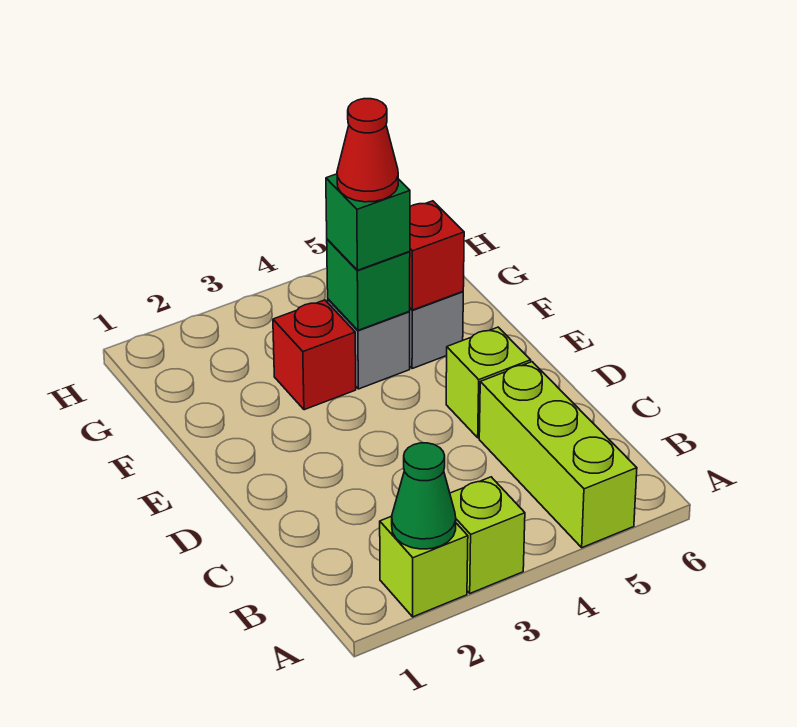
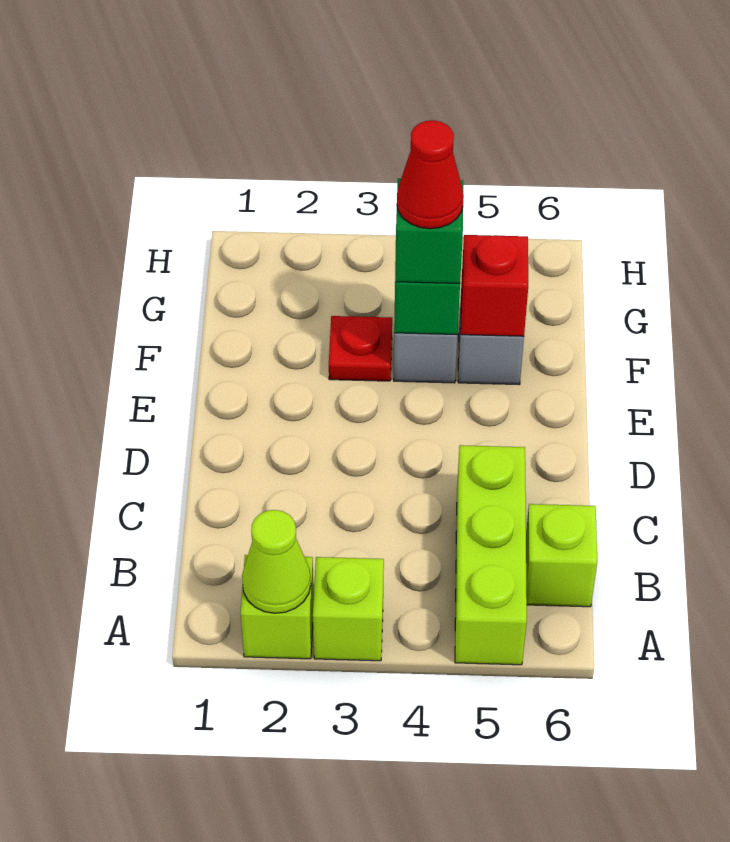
green cone A2 level 2 -> lime cone A2 level 2
lime brick D5 level 1 -> lime brick B6 level 1
red brick F3 level 1 -> red plate F3 level 1

